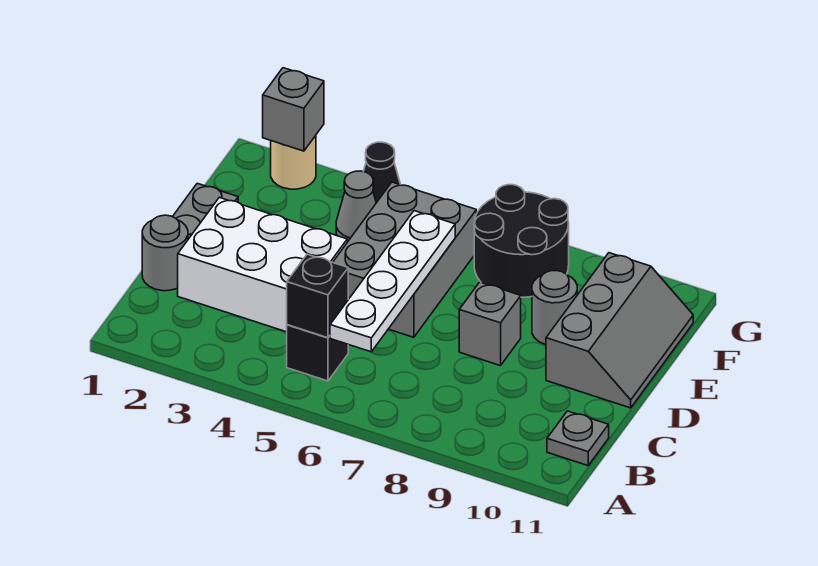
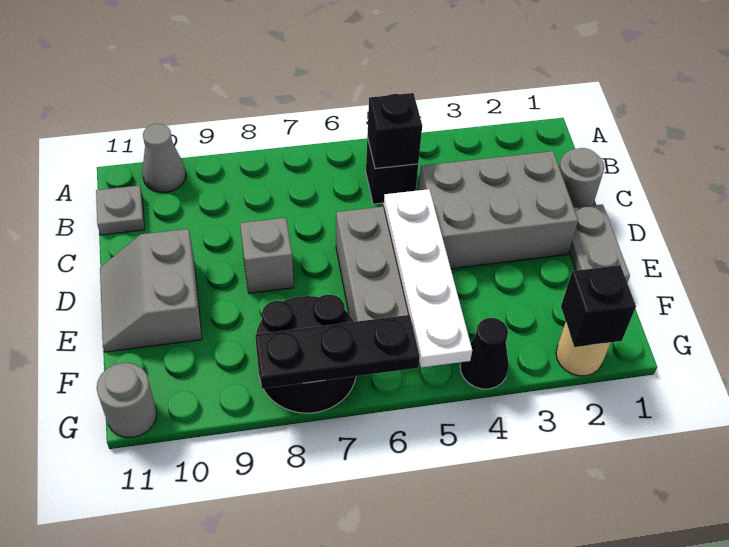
white plate B6:E6 level 2 -> white plate D5:G5 level 2
white brick C2:D4 level 1 -> grey brick C2:D4 level 1
grey slope D10:F11 level 1 top 10 -> grey slope D10:E11 level 1 top 10
grey round brick E9 level 1 -> grey round brick G11 level 1
grey cone F4 level 1 -> grey cone A10 level 1
grey brick G2 level 2 -> black brick G2 level 2
none -> black plate G6:G8 level 2

